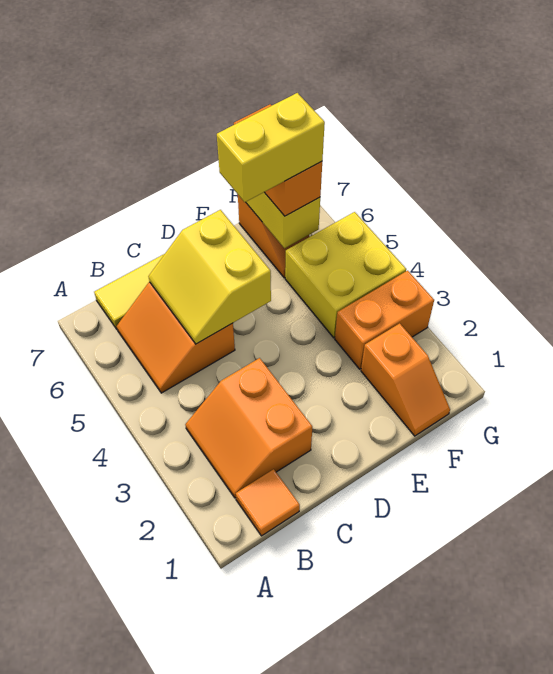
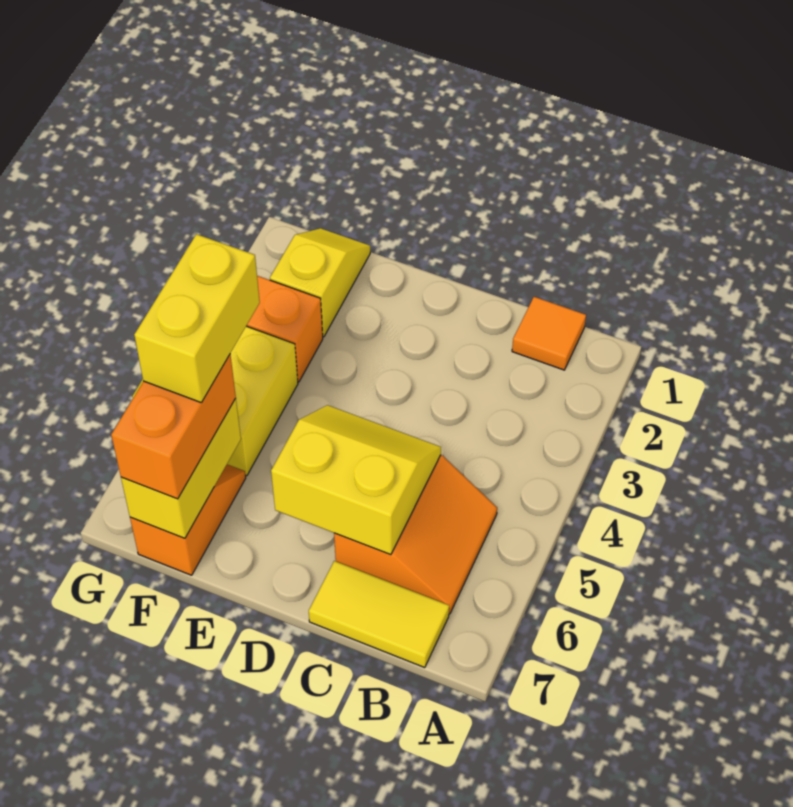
orange slope B2:C3 level 1 top C -> none
yellow slope C5:D6 level 2 top D -> yellow slope C5:D6 level 2 top 6
yellow brick E6:F6 level 4 -> yellow brick F5:F6 level 4
orange slope F1:F2 level 1 top 2 -> yellow slope F1:F2 level 1 top 2

